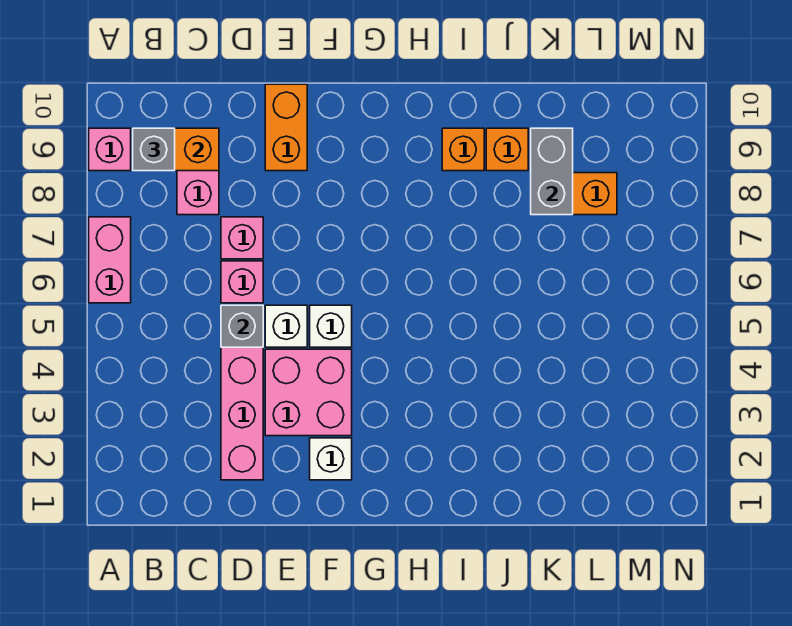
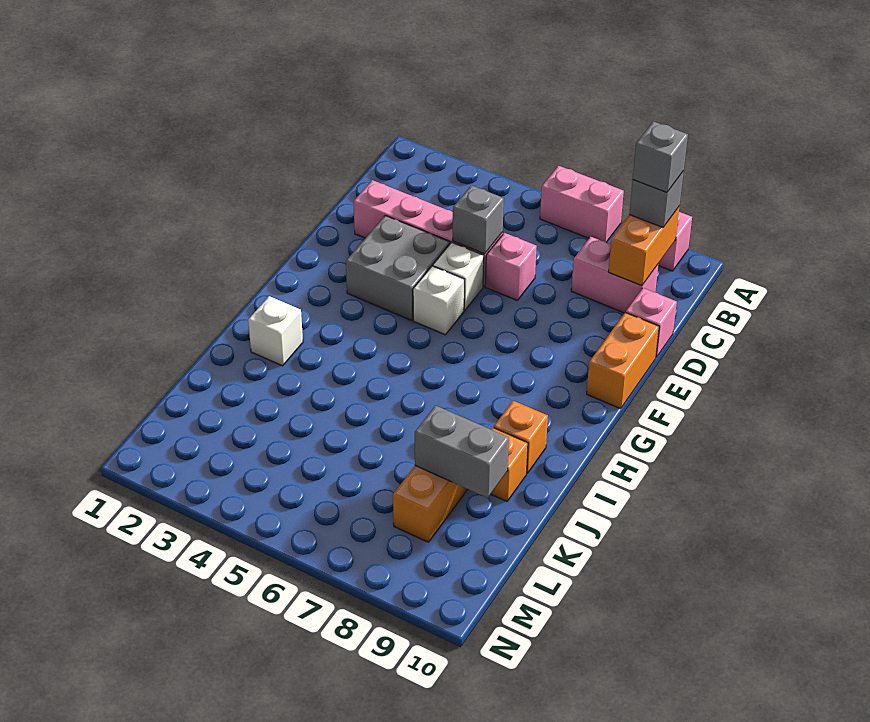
none -> grey brick B9 level 4
pink brick D7 level 1 -> pink brick D10 level 1
pink brick E3:F4 level 1 -> grey brick E3:F4 level 1
orange brick E9:E10 level 1 -> orange brick E10:F10 level 1
white brick F2 level 1 -> white brick I2 level 1

